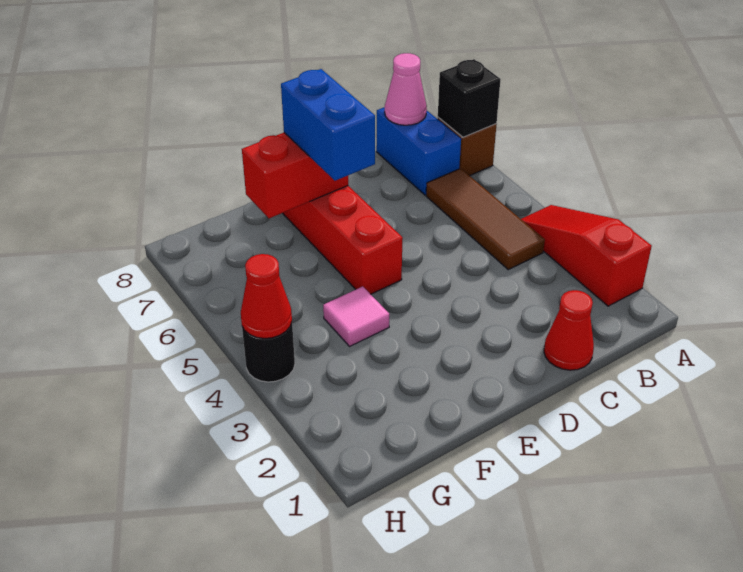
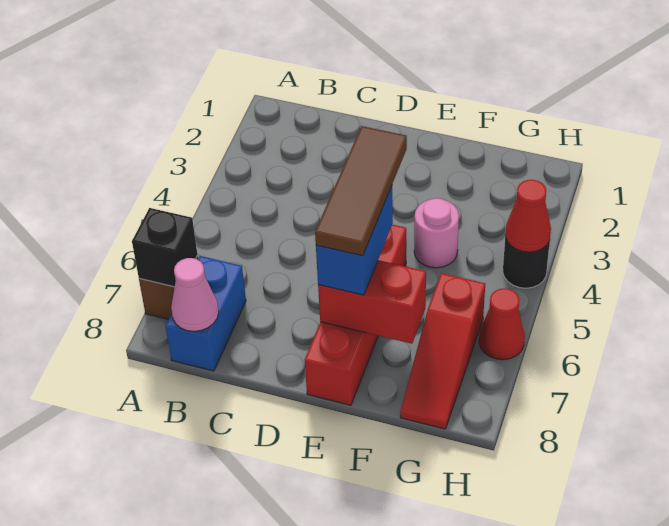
red slope A2:A4 level 1 top 2 -> red slope G6:G8 level 1 top 6
brown tile B4:B6 level 1 -> brown tile E5:E7 level 4
red cone C1 level 1 -> red cone H6 level 1
pink tile F4 level 1 -> pink round brick F4 level 1

